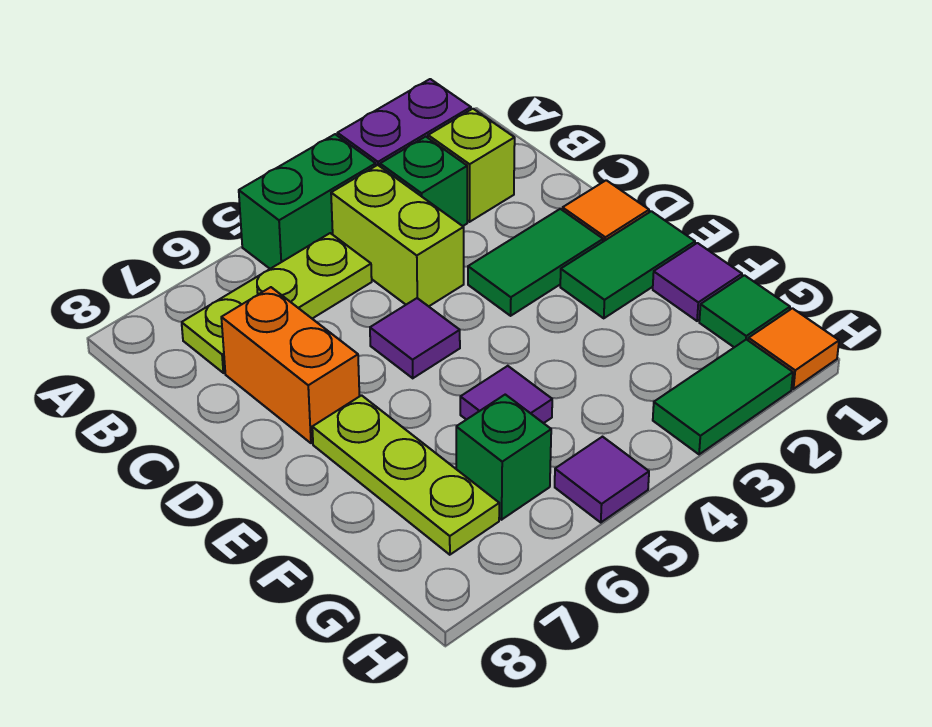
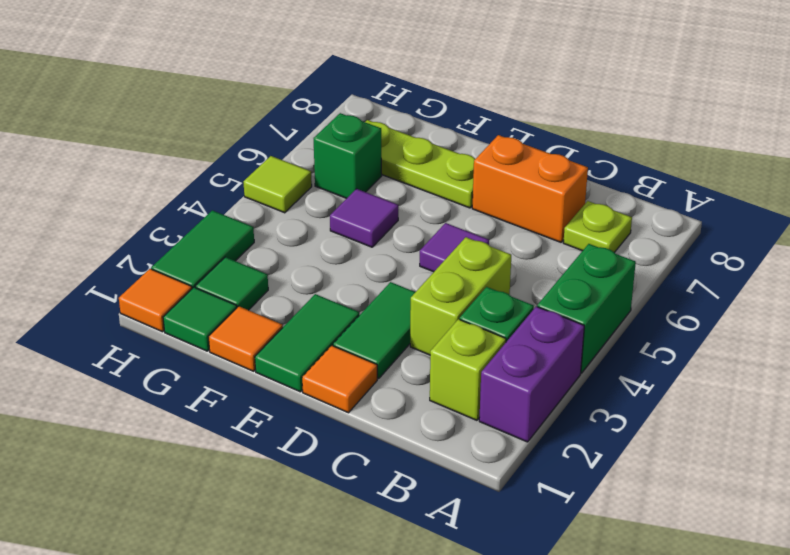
lime brick B4:C4 level 1 -> lime brick C3:C4 level 1
lime plate B5:B7 level 1 -> lime plate B7 level 1
purple tile F1 level 1 -> orange tile F1 level 1
none -> green tile G2 level 1
purple tile H5 level 1 -> lime tile H5 level 1

